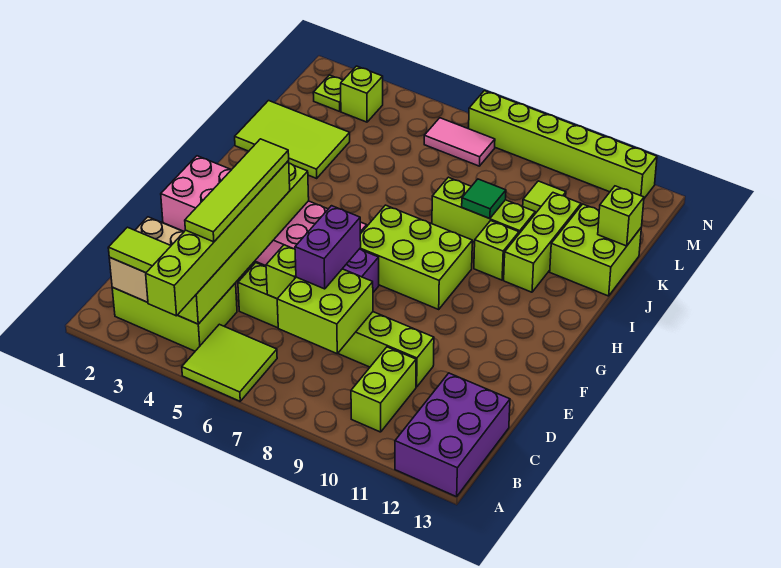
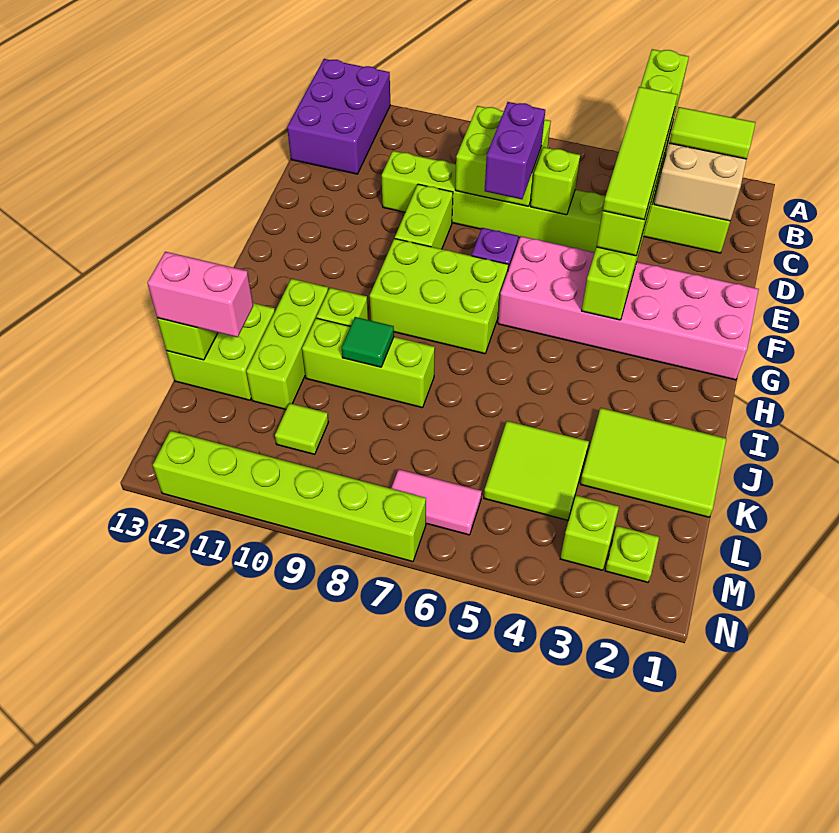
lime tile A5:B6 level 1 -> lime tile K4:L5 level 1
lime brick B10:C10 level 1 -> lime brick E9:F9 level 1
none -> pink brick K12:K13 level 3

